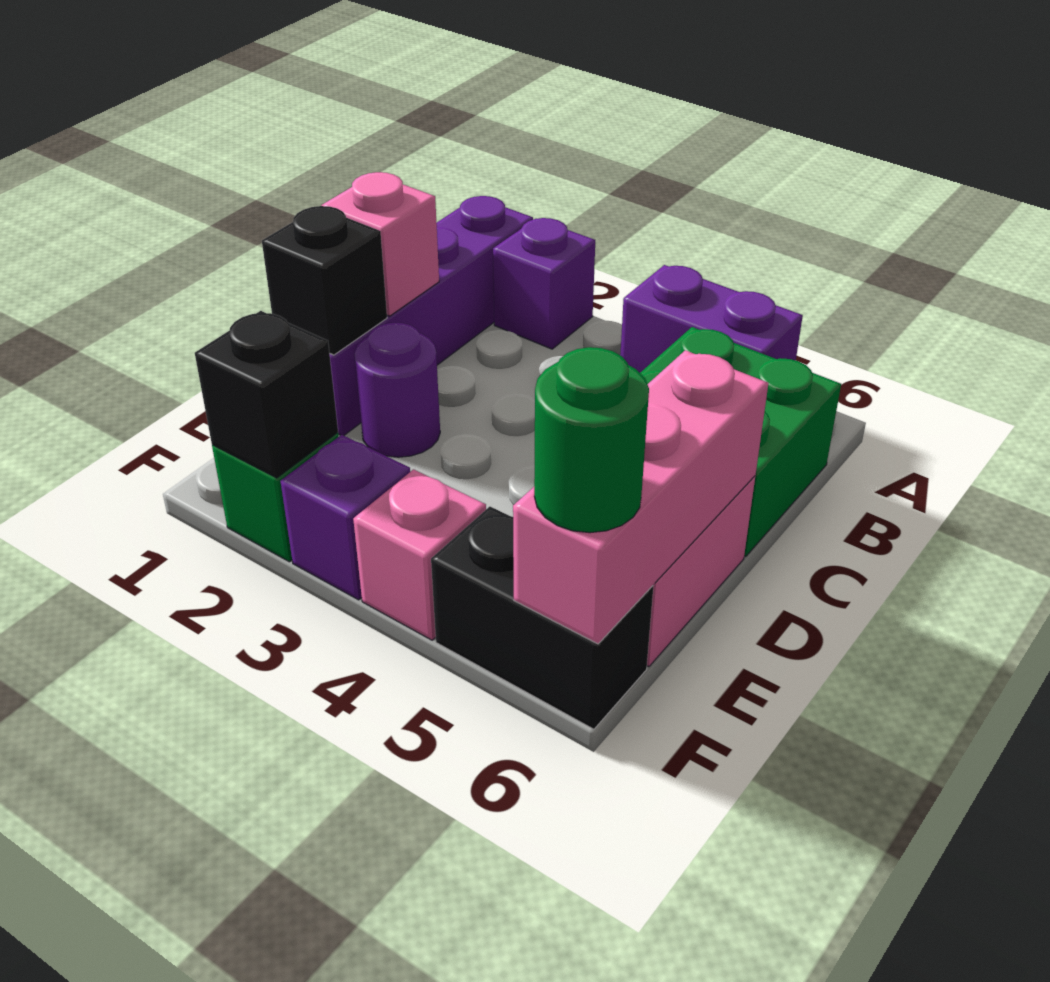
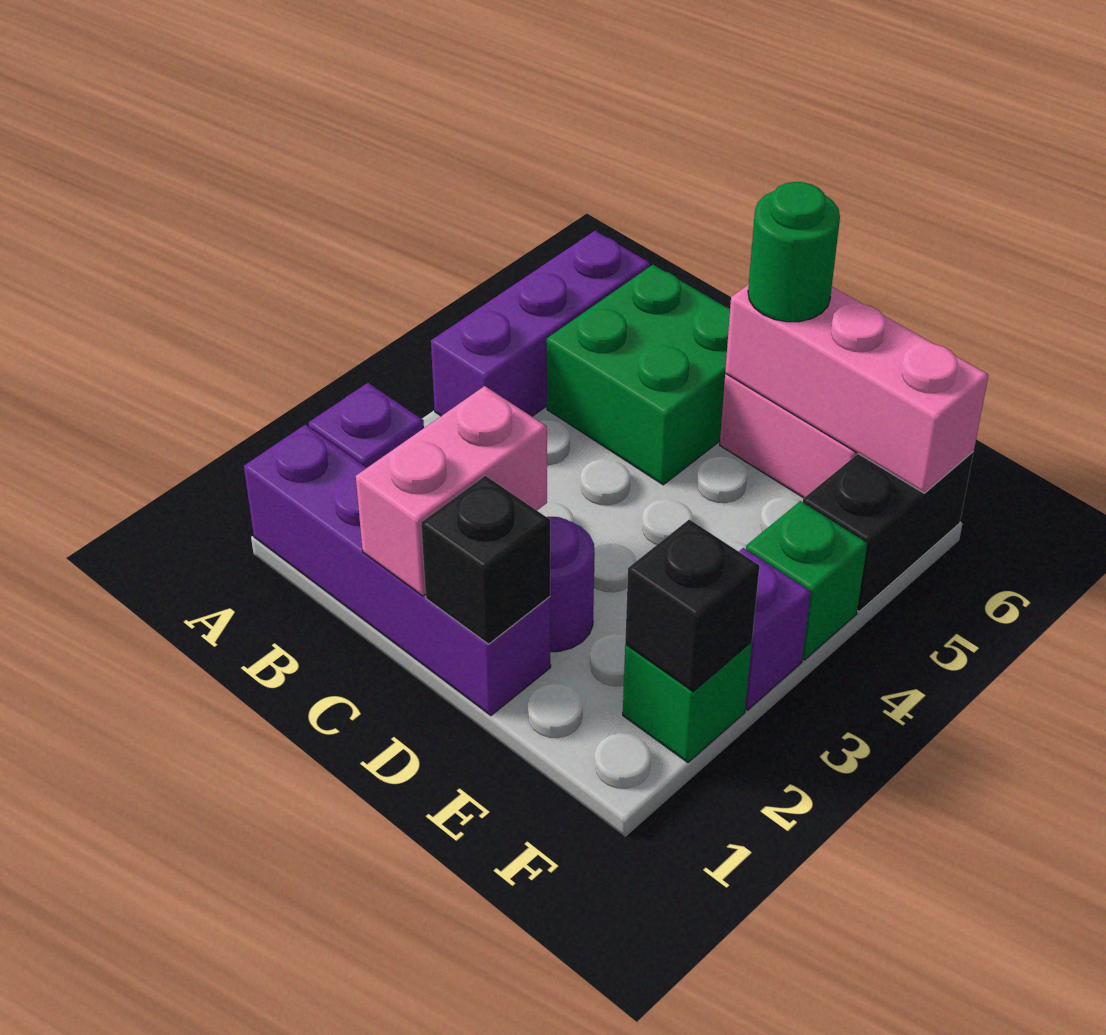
purple brick A4:A5 level 1 -> purple brick A4:A6 level 1
pink brick C1 level 2 -> pink brick C1:C2 level 2
pink brick F4 level 1 -> green brick F4 level 1
green round brick F6 level 3 -> green round brick D6 level 3

